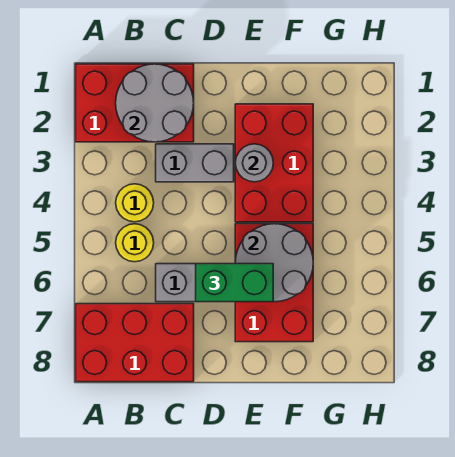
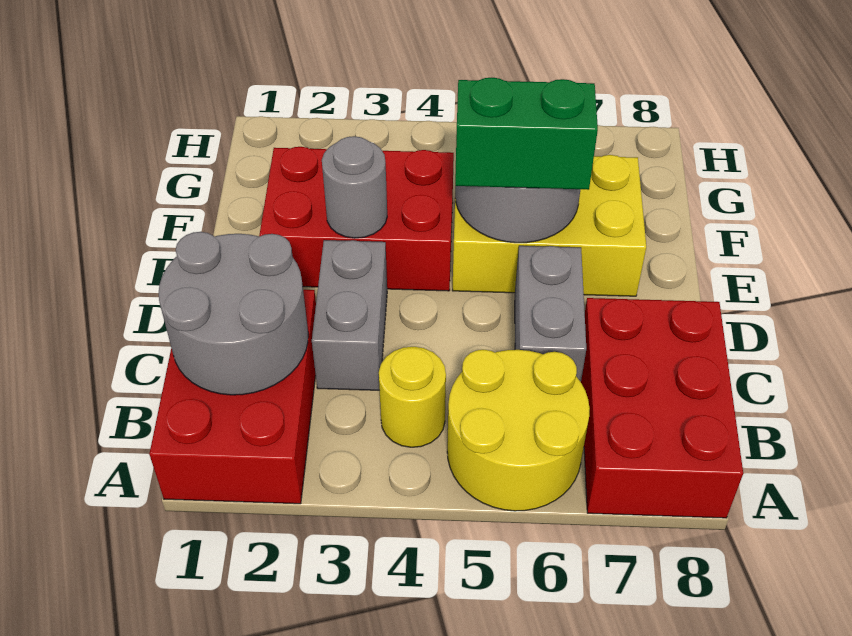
yellow round brick B5 level 1 -> yellow round brick A5:B6 level 1
green brick D6:E6 level 3 -> green brick E5:E6 level 3
red brick E5:F7 level 1 -> yellow brick E5:F7 level 1

